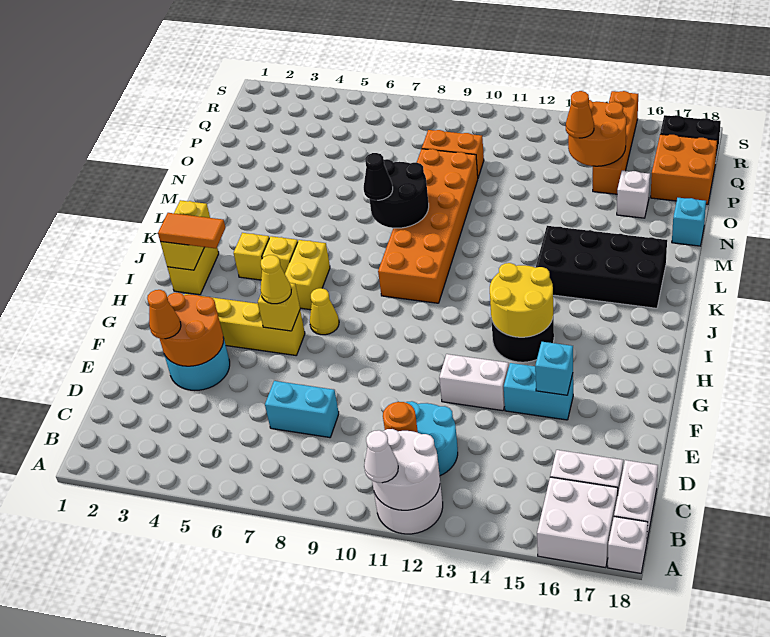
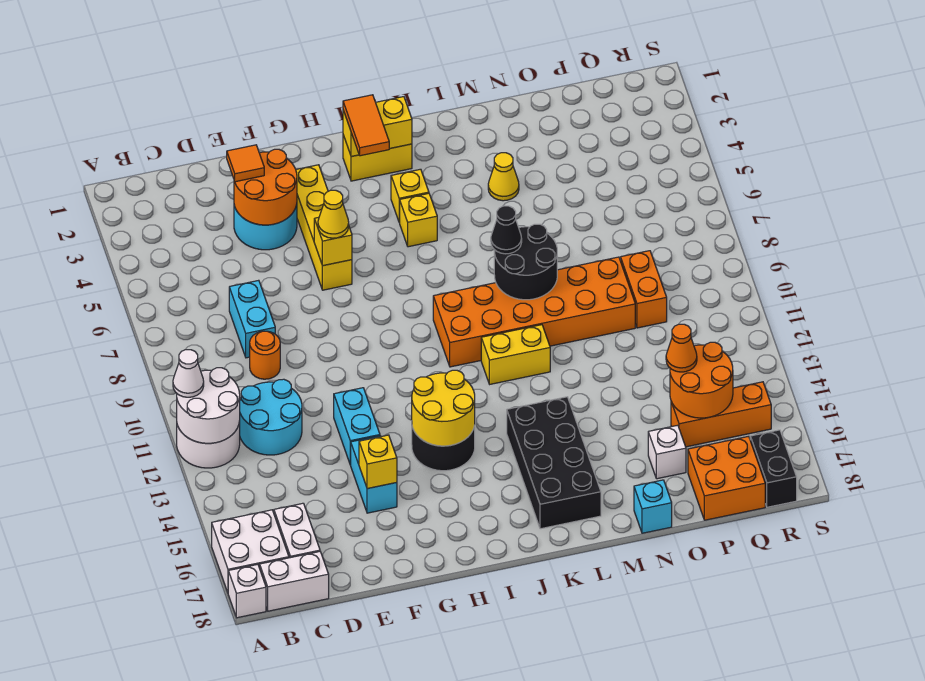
orange round brick C11 level 2 -> orange round brick D9 level 1
orange cone E3 level 3 -> orange tile E3 level 3
white brick F12:F13 level 1 -> cyan brick F12:F13 level 1
cyan brick F15 level 2 -> yellow brick F15 level 2
yellow cone H7 level 1 -> yellow cone M4 level 1
yellow brick I6:J6 level 1 -> yellow brick K11:L11 level 1
orange brick P15:S15 level 1 -> orange brick P15:R15 level 1

